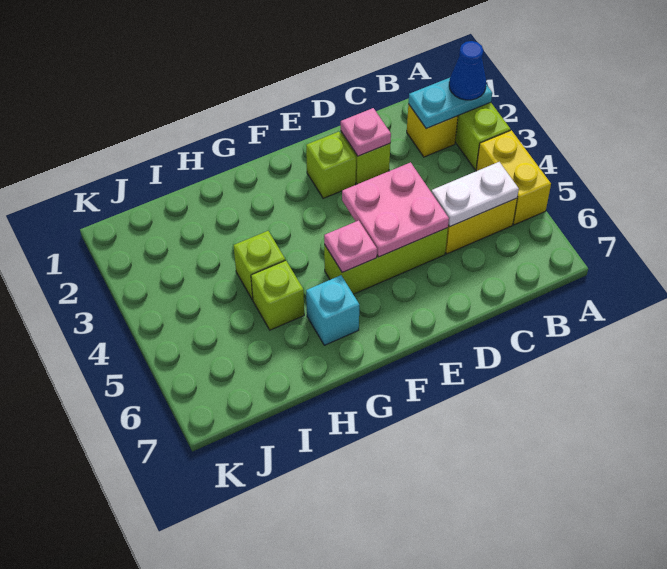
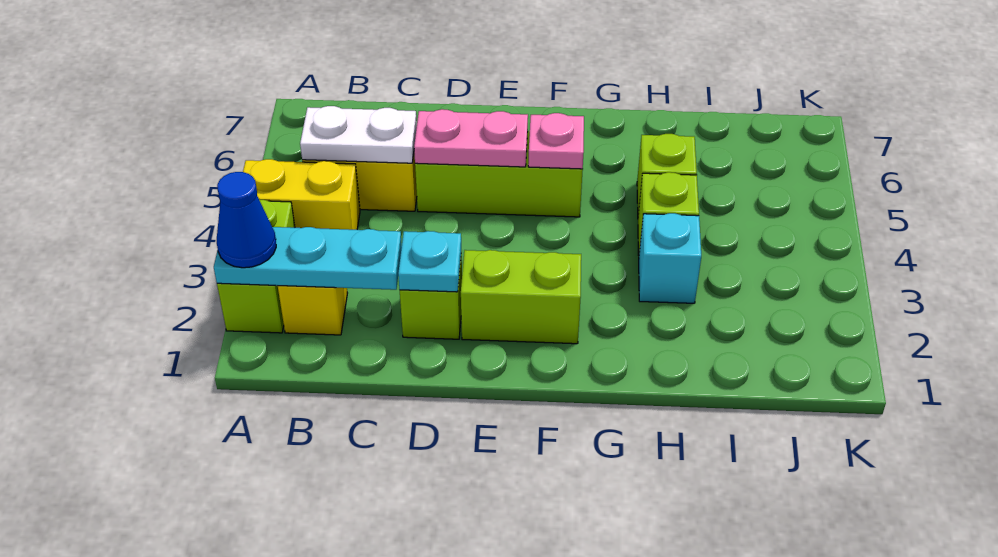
cyan plate A2:B2 level 2 -> cyan plate A2:C2 level 2
yellow brick A4:A5 level 1 -> yellow brick A4:B4 level 1
pink plate D2 level 2 -> cyan plate D2 level 2
pink plate D4:E5 level 2 -> pink plate D5:E5 level 2
lime brick E2 level 1 -> lime brick E2:F2 level 1
cyan brick G6 level 1 -> cyan brick H3 level 1

